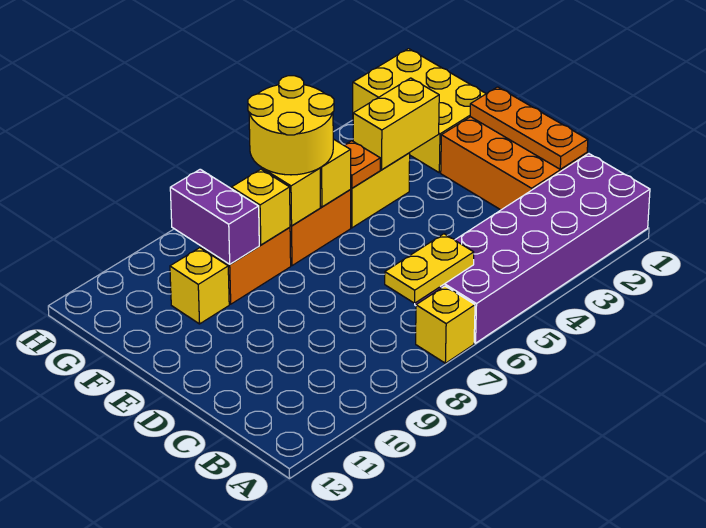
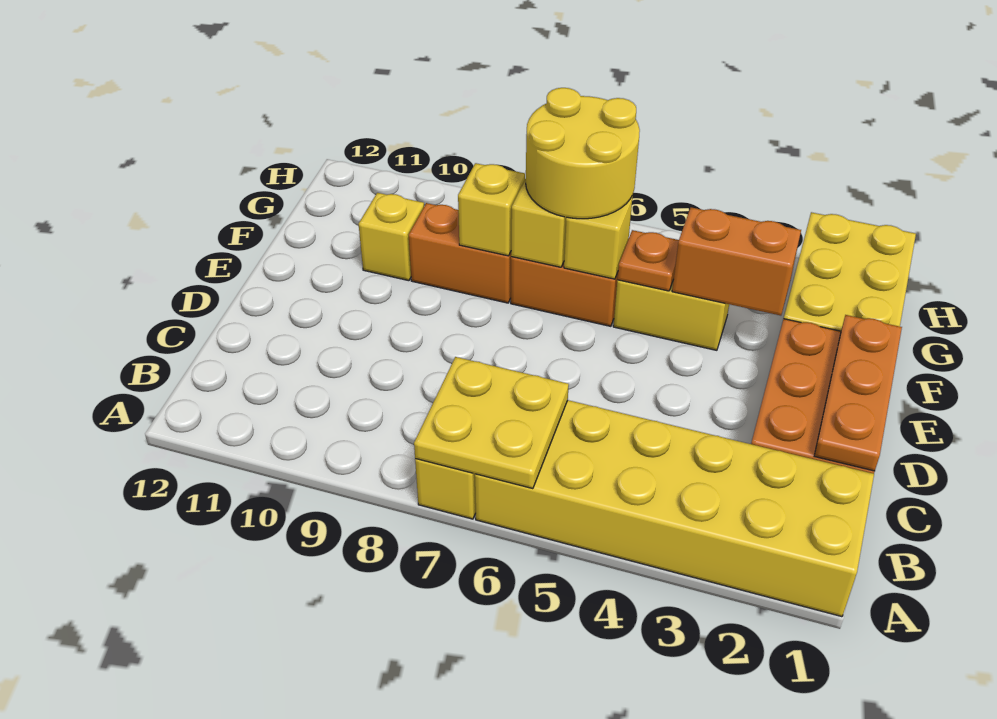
purple brick A1:B6 level 1 -> yellow brick A1:B6 level 1
yellow plate B6:B7 level 2 -> yellow plate A6:B7 level 2
yellow brick F3:F4 level 2 -> orange brick F3:F4 level 2
purple brick F9:G9 level 2 -> none

